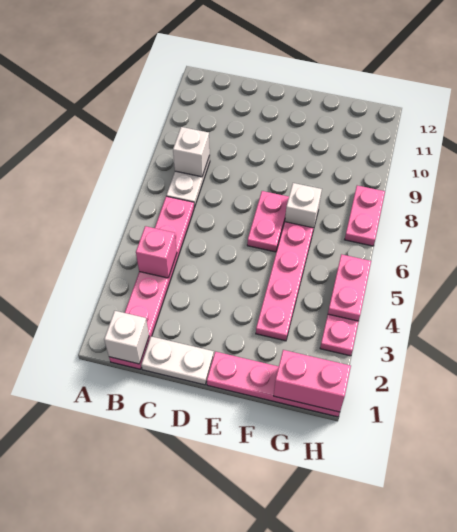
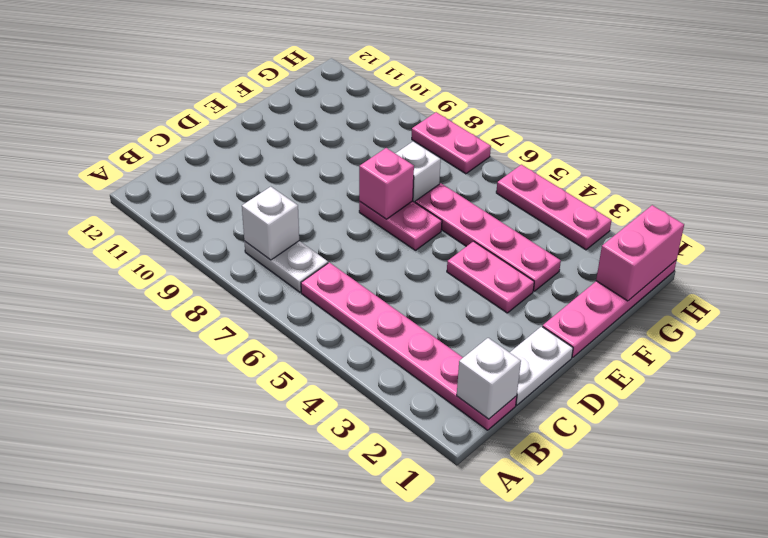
pink brick B4 level 2 -> pink brick E7 level 2
pink plate H4:H5 level 2 -> pink plate E3:E4 level 1

